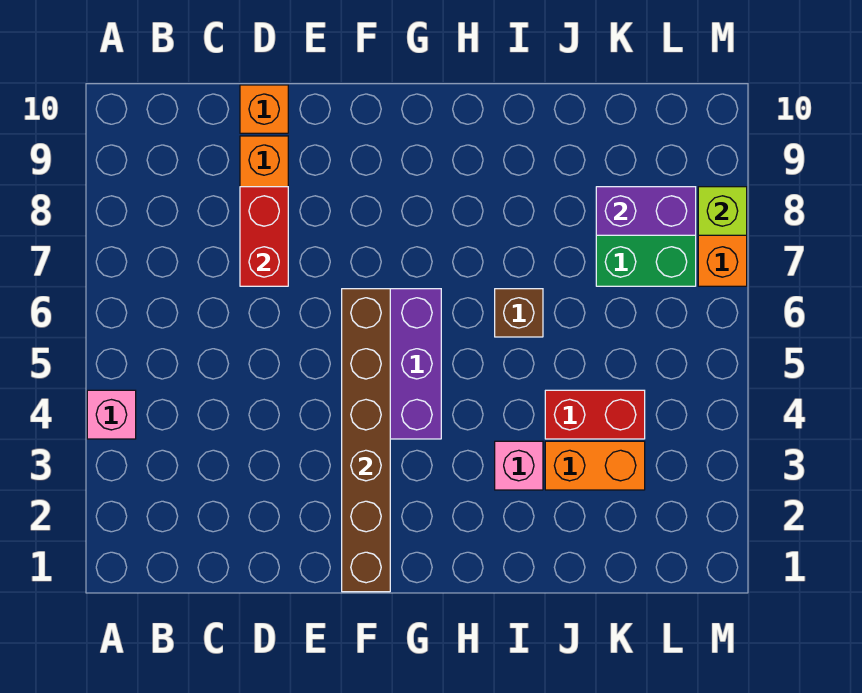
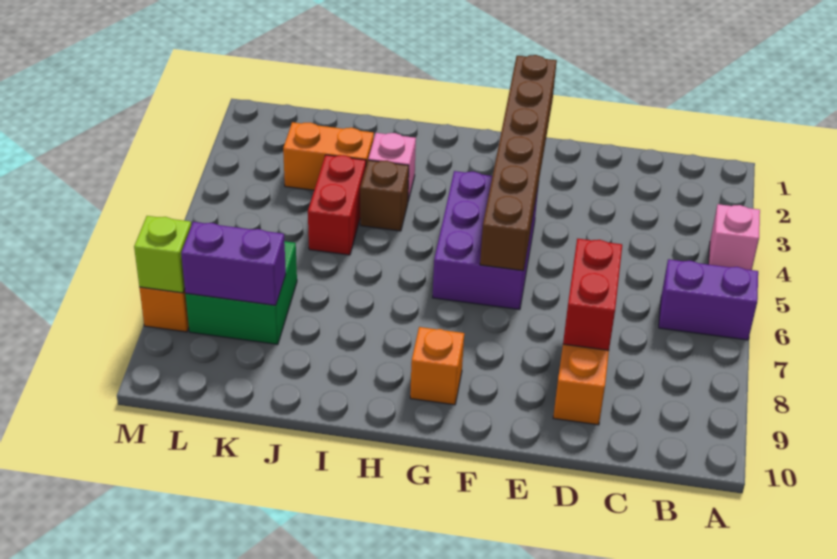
none -> purple brick A6:B6 level 1
orange brick D10 level 1 -> orange brick G9 level 1
brown brick I6 level 1 -> brown brick I4 level 1
red brick J4:K4 level 1 -> red brick J4:J5 level 1

